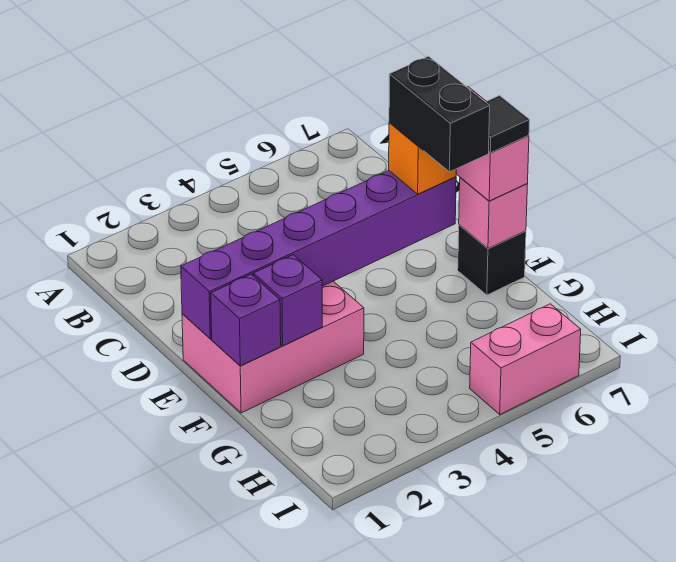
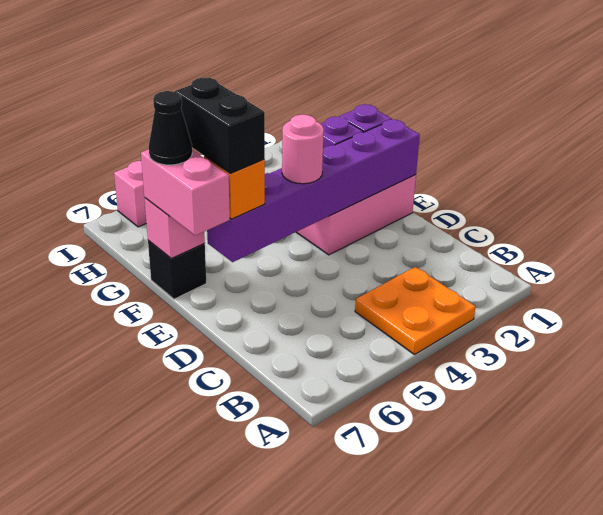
none -> orange plate A3:B4 level 1
none -> pink round brick E4 level 3
black tile F7 level 4 -> black cone F7 level 4

